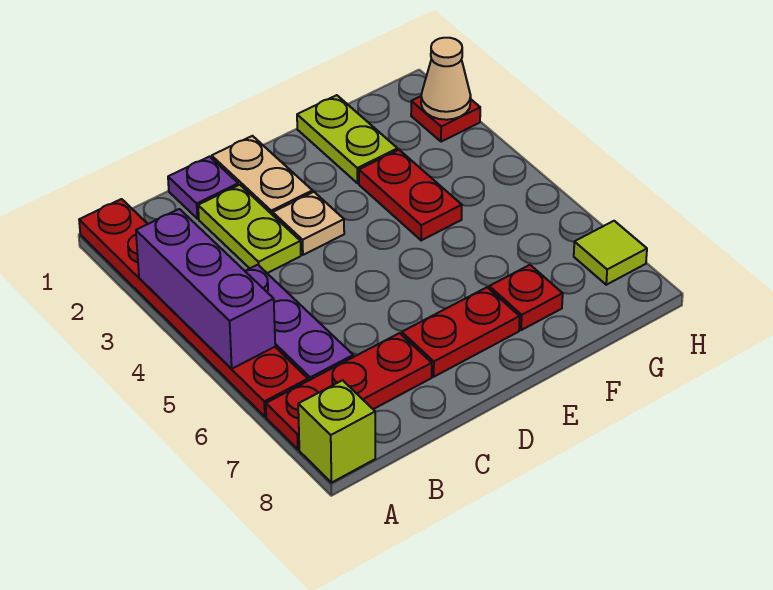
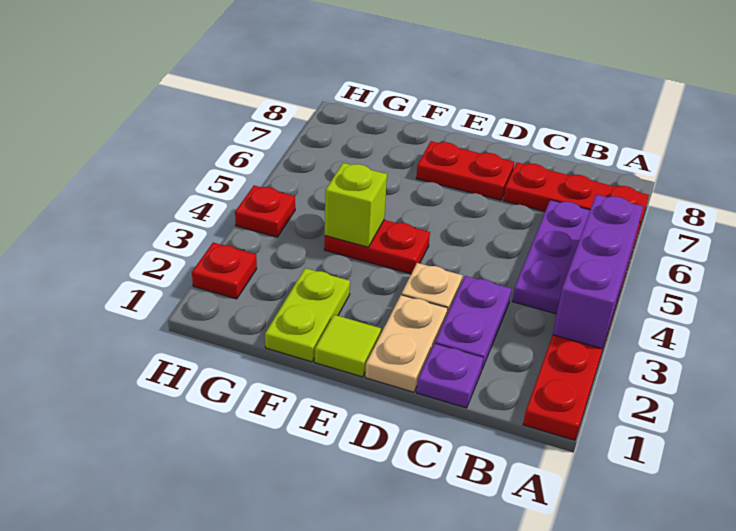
lime brick A8 level 1 -> lime brick F4 level 2
lime plate C2:C3 level 1 -> purple plate C2:C3 level 1
red plate F3:F4 level 1 -> red plate E4:F4 level 1
red plate F7 level 1 -> red plate H4 level 1
tan cone H2 level 2 -> none
lime tile H7 level 1 -> lime tile E1 level 1

